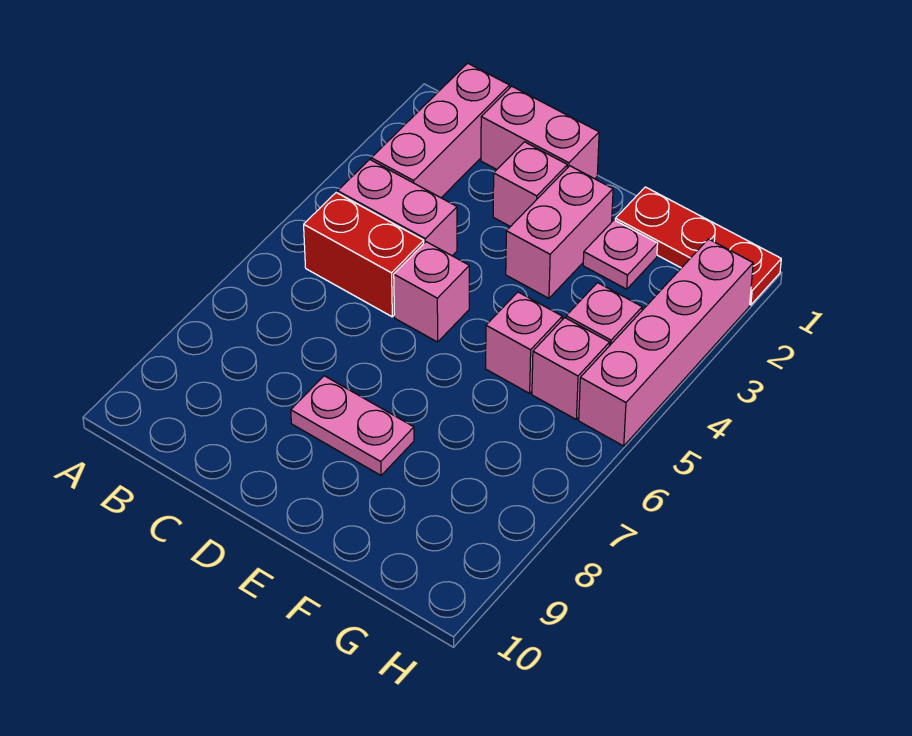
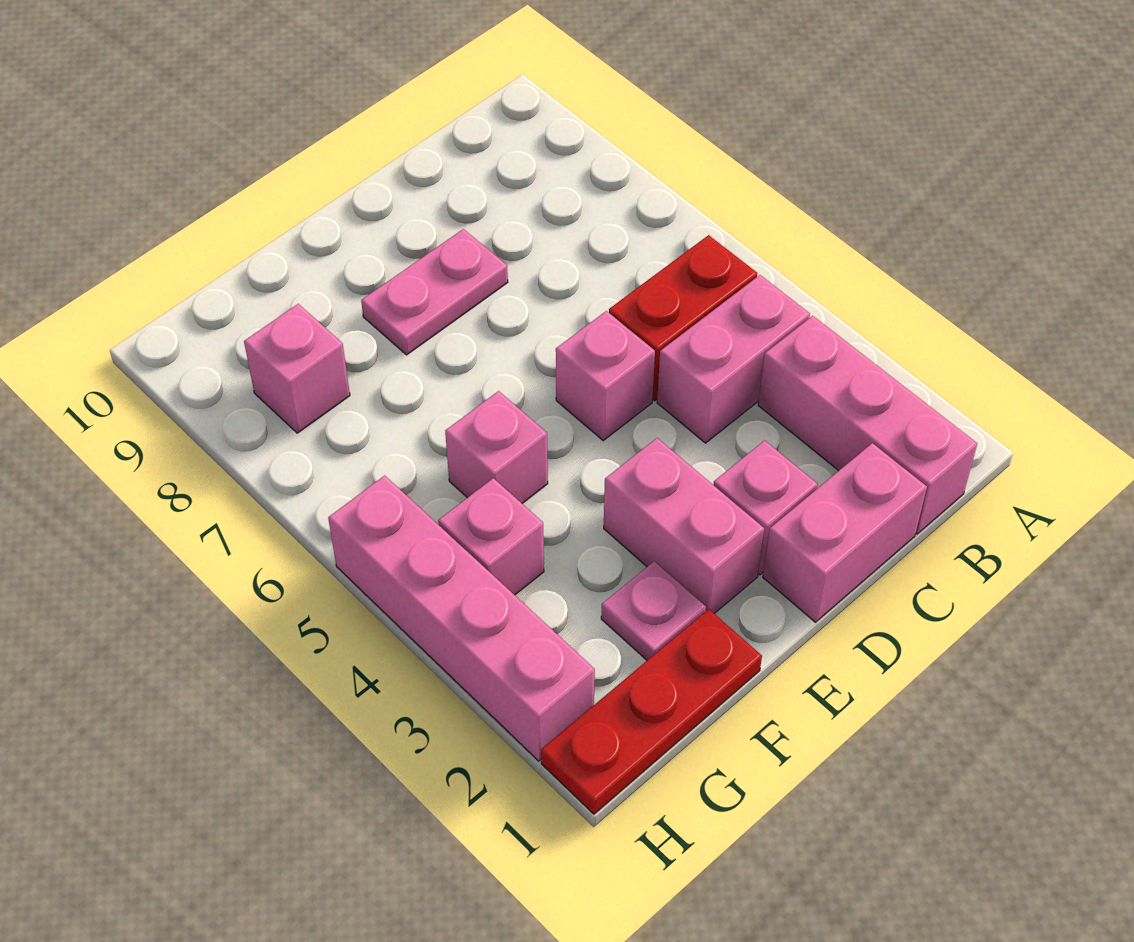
pink brick G5 level 1 -> pink brick G8 level 1

